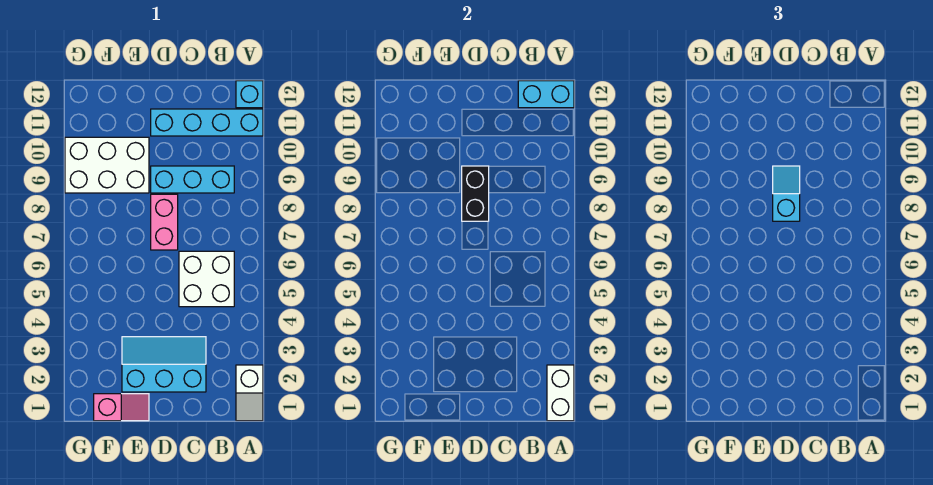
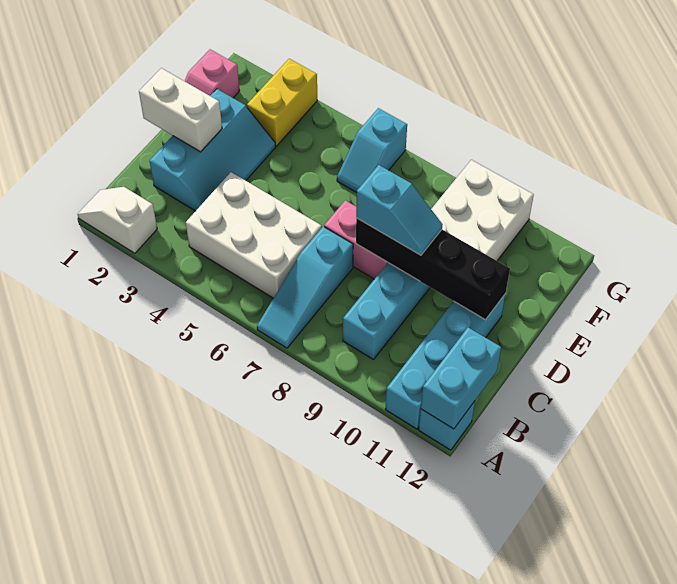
white brick A1:A2 level 2 -> white brick D1:D2 level 2
none -> cyan slope A7:C7 level 1 top C
white brick B5:C6 level 1 -> white brick B4:C6 level 1
black brick D8:D9 level 2 -> black brick D8:D11 level 2
none -> yellow brick F3:G3 level 1
none -> cyan slope F6:G6 level 1 top G

